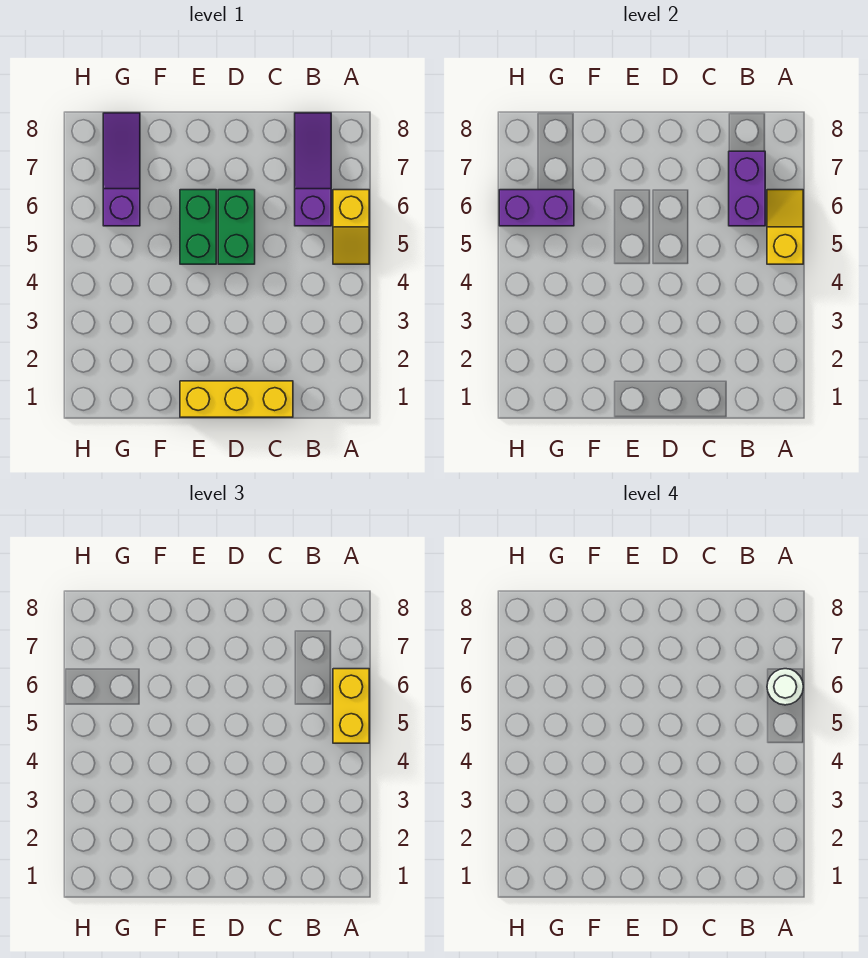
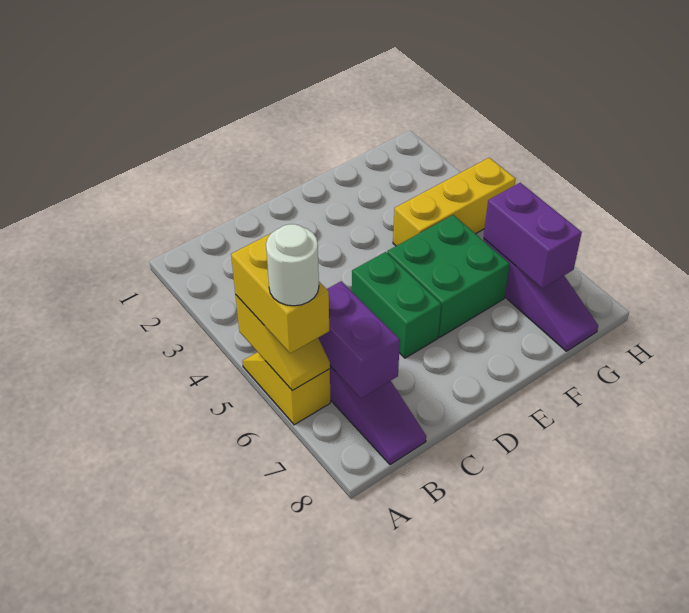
yellow brick C1:E1 level 1 -> yellow brick F4:H4 level 1
green brick E5:E6 level 1 -> green brick E5:F6 level 1
purple brick G6:H6 level 2 -> purple brick G6:G7 level 2

